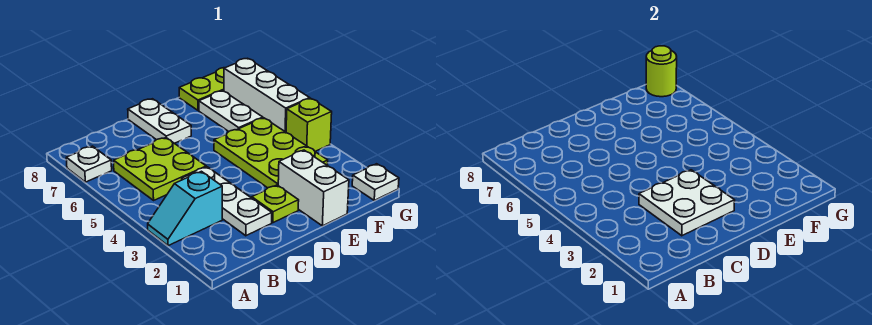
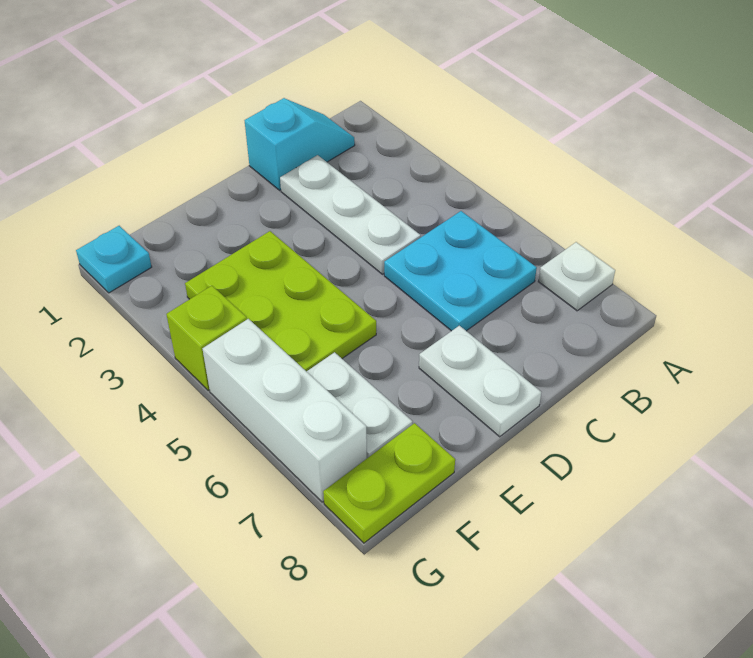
cyan slope A3:B3 level 1 top B -> cyan slope B1:C1 level 1 top C
lime plate B5:C6 level 1 -> cyan plate B5:C6 level 1
white plate C2:D3 level 2 -> none
lime plate D2 level 1 -> none
white brick E1:E2 level 1 -> none
white plate G1 level 1 -> cyan plate G1 level 1
lime round brick G8 level 2 -> none

